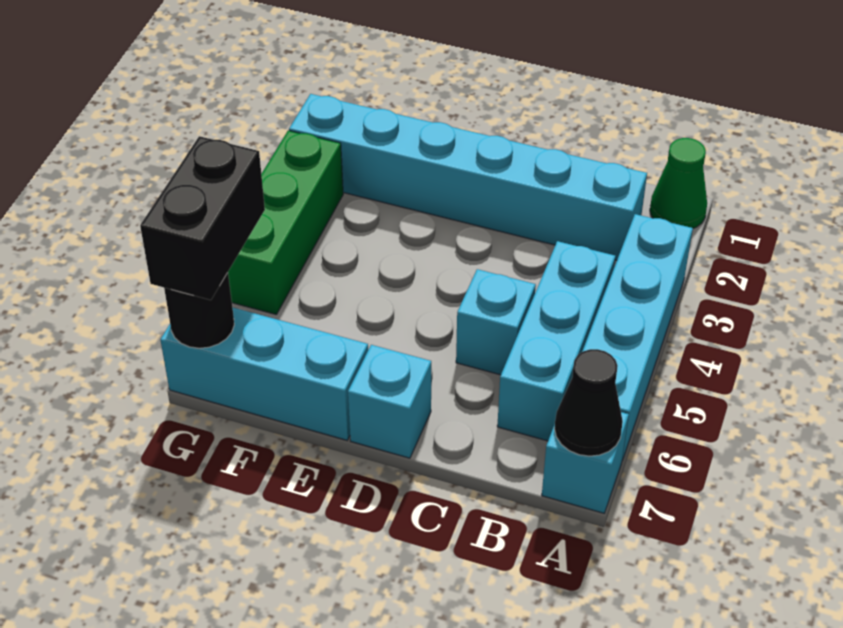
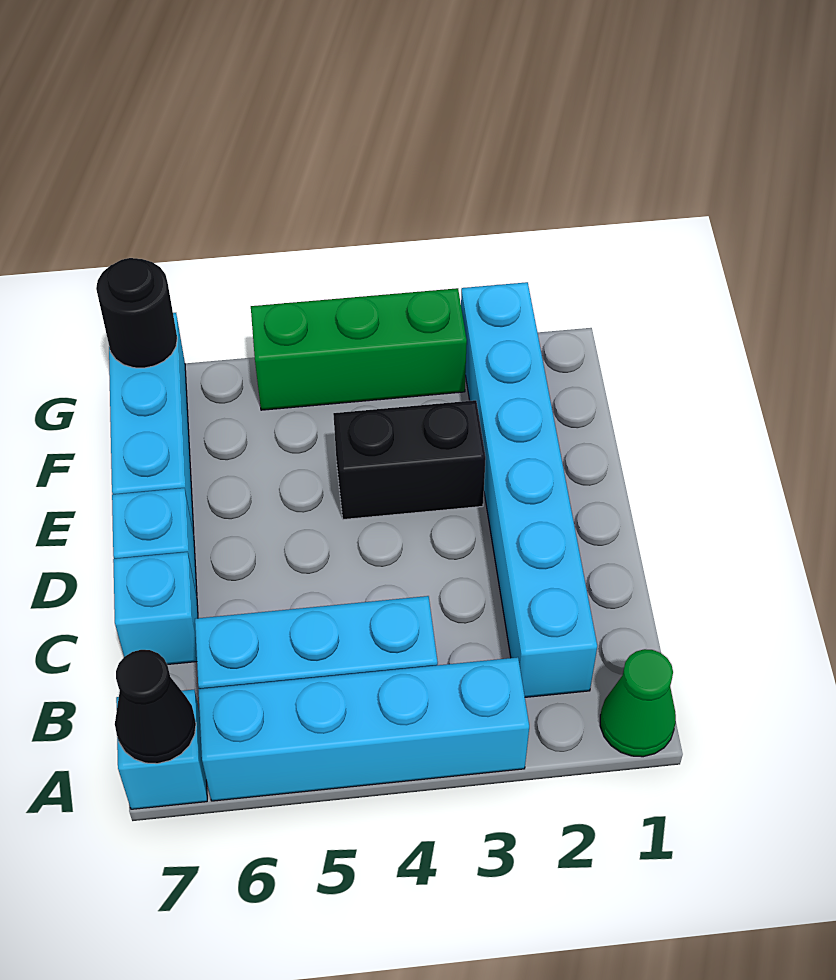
cyan brick C5 level 1 -> cyan brick C7 level 1
black brick G6:G7 level 3 -> black brick E3:E4 level 1

